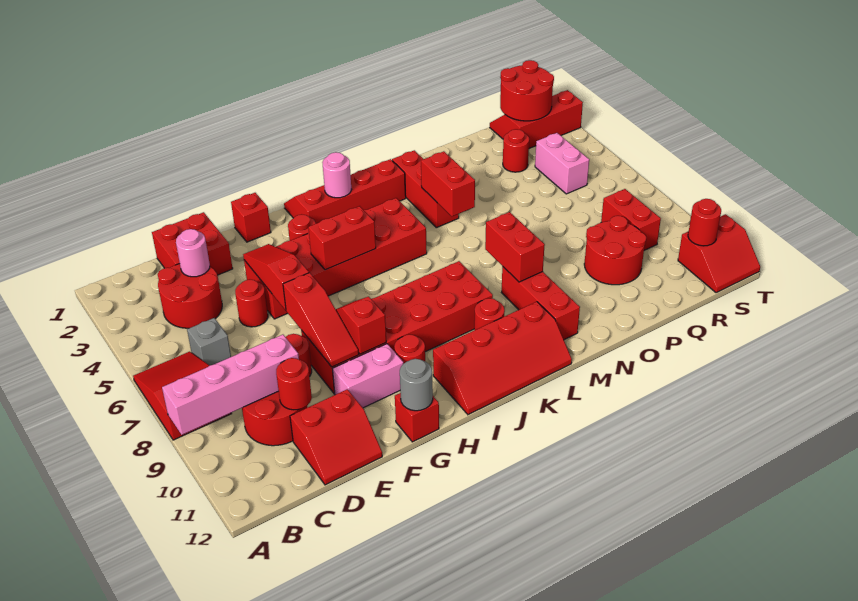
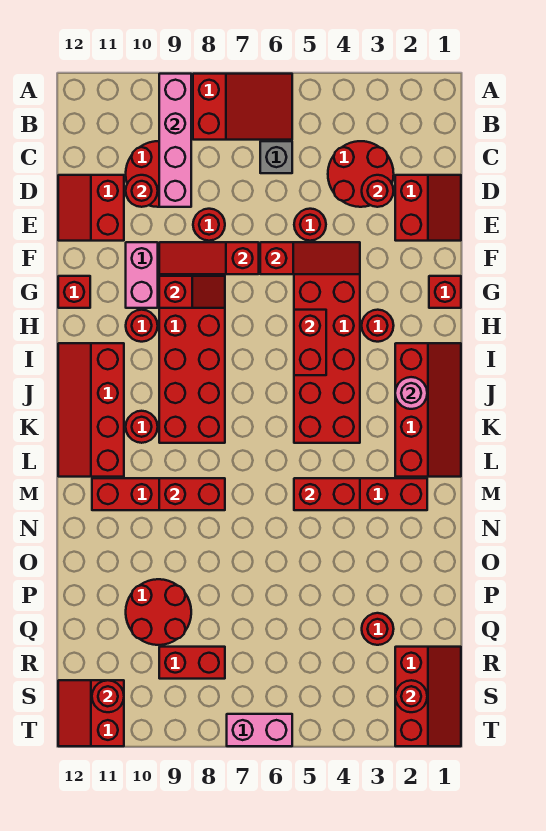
red brick D1:E2 level 1 -> red slope D1:E2 level 1 top 2
pink round brick D3 level 2 -> red round brick D3 level 2
grey round brick G12 level 2 -> none
red round brick R1:S2 level 2 -> red round brick S2 level 2
pink brick R4:R5 level 1 -> pink brick T6:T7 level 1

